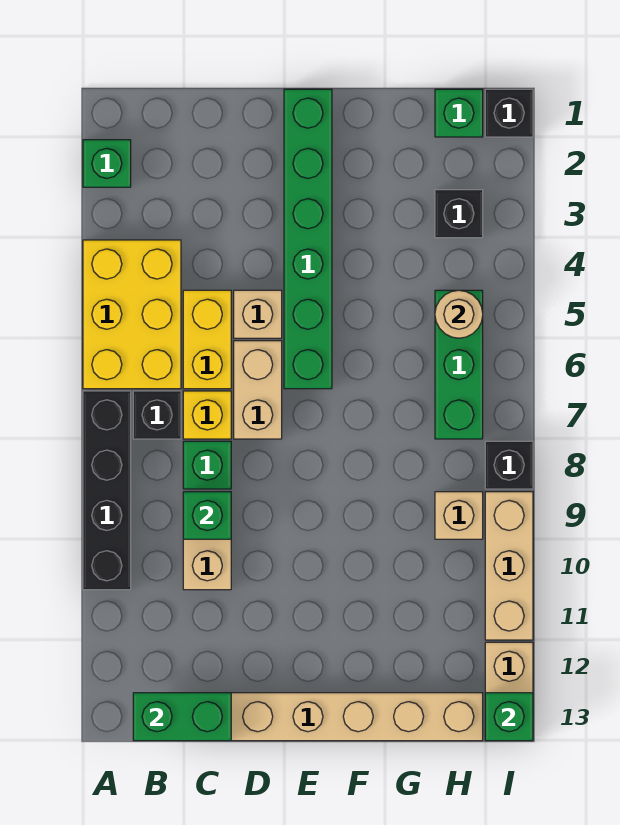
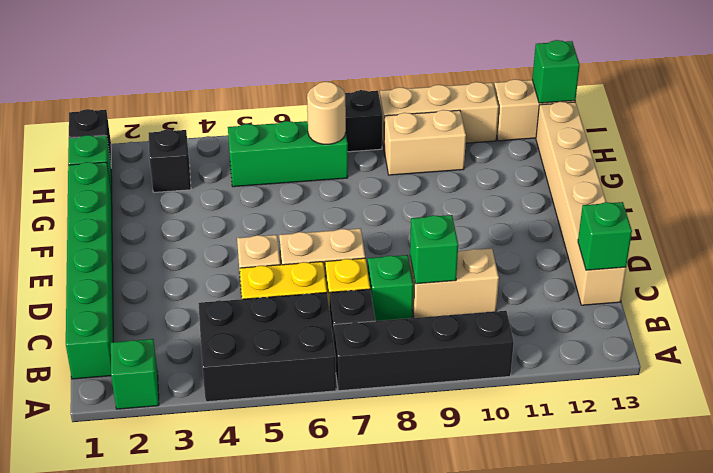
yellow brick A4:B6 level 1 -> black brick A4:B6 level 1
green brick B13:C13 level 2 -> green brick C13 level 2
green brick E1:E6 level 1 -> green brick B1:G1 level 1
tan round brick H5 level 2 -> tan round brick H7 level 2
tan brick H9 level 1 -> tan brick H9:H10 level 1

